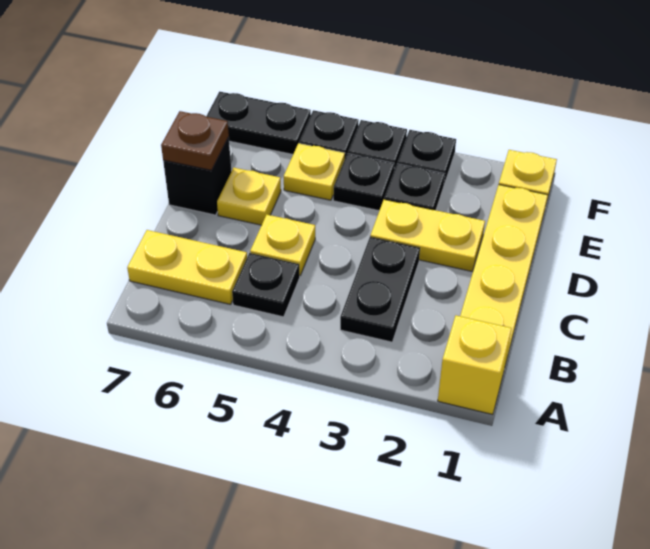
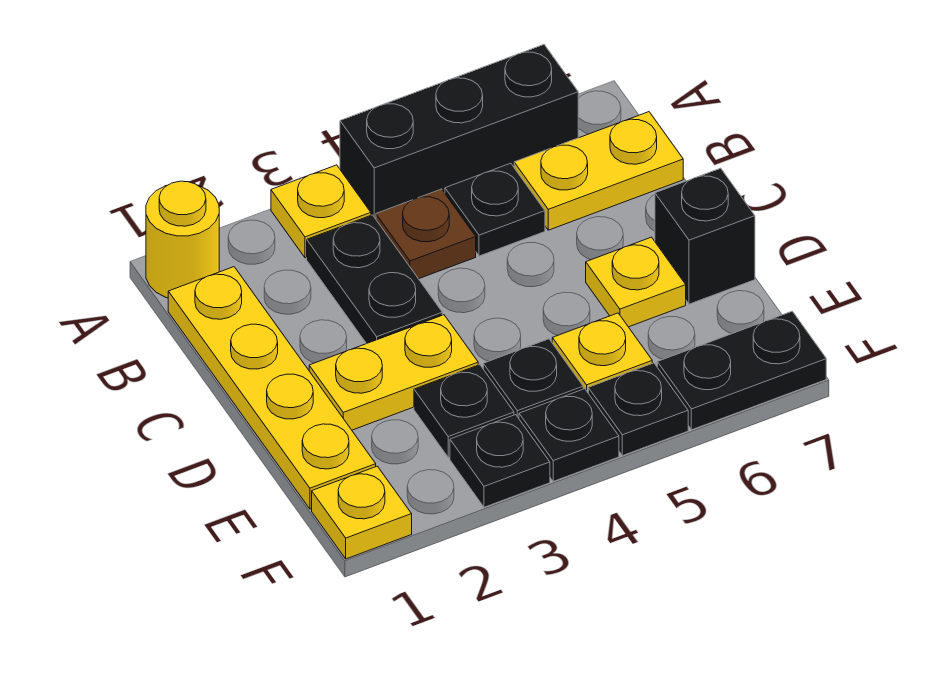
yellow brick A1 level 1 -> yellow round brick A1 level 1
none -> black brick A4:A6 level 1
yellow plate C5 level 1 -> yellow plate A3 level 1
brown plate D7 level 2 -> brown plate B4 level 1

